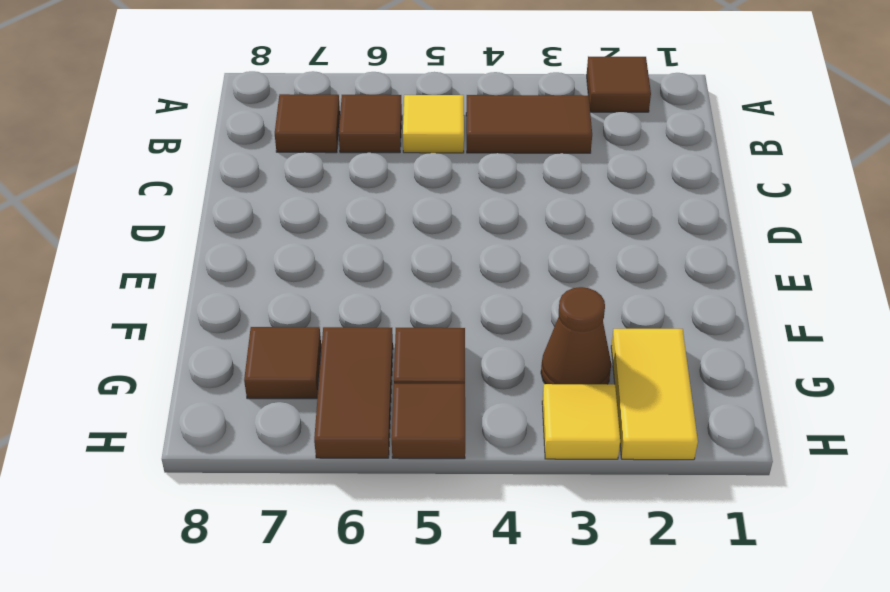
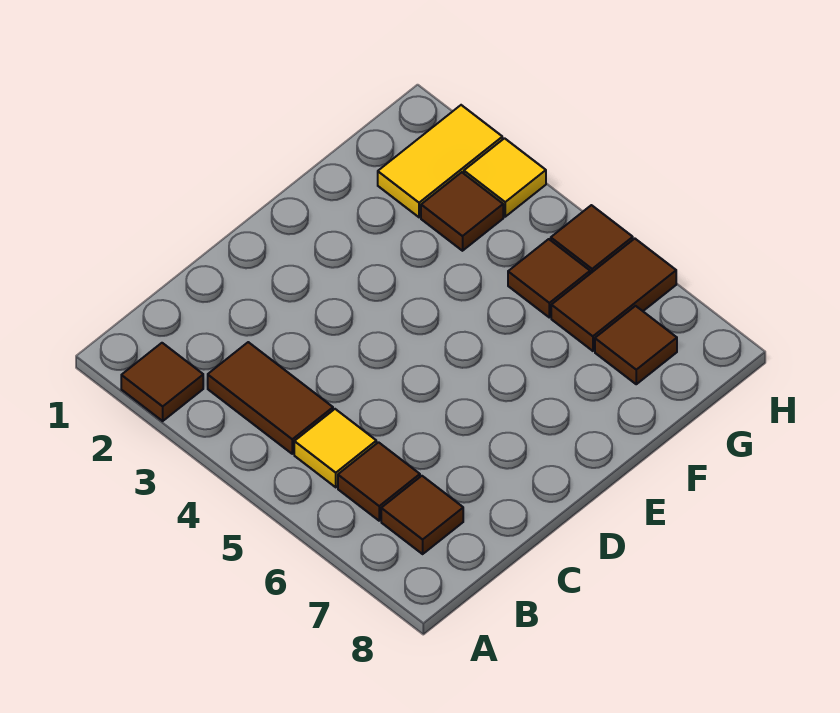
brown cone G3 level 1 -> brown tile G3 level 1

